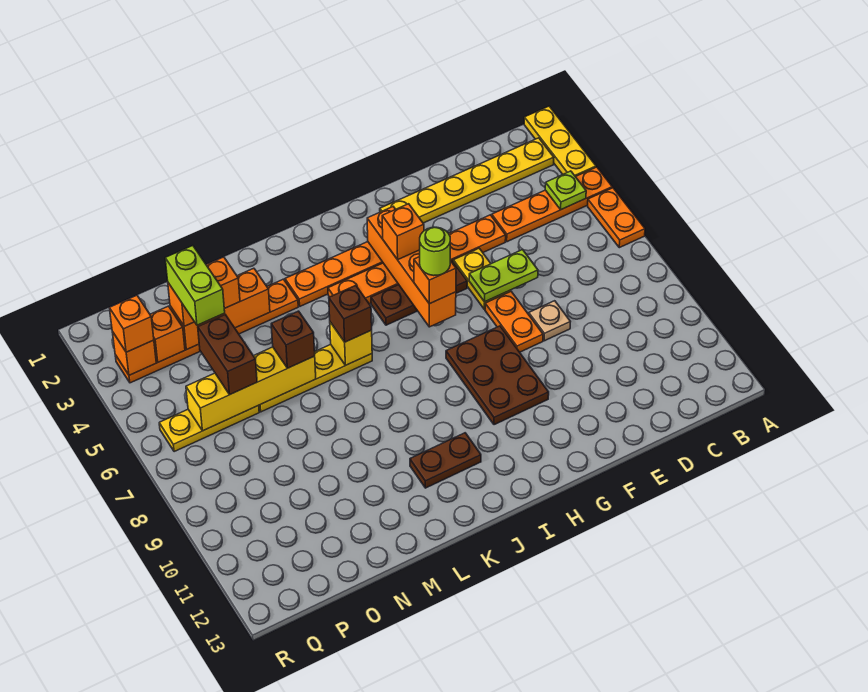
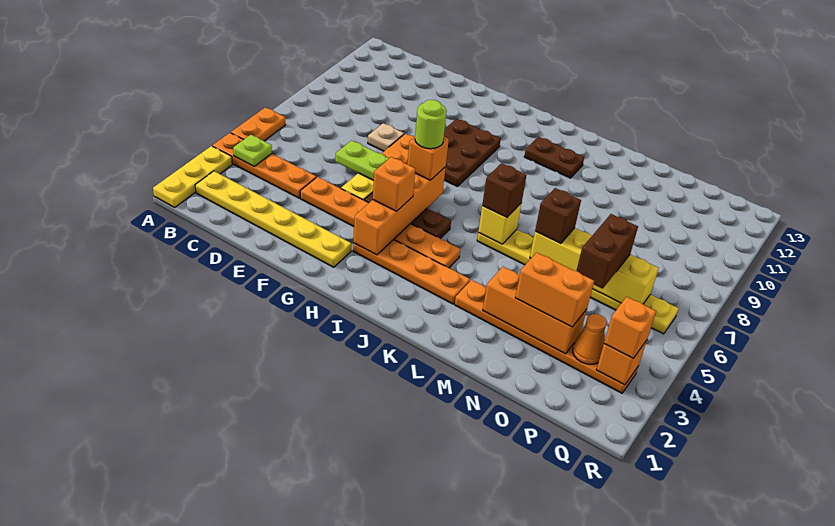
lime brick O3:O4 level 4 -> none
orange brick P3 level 2 -> orange cone P3 level 2

